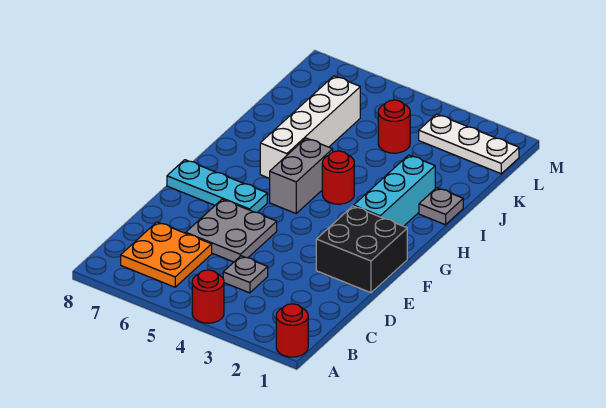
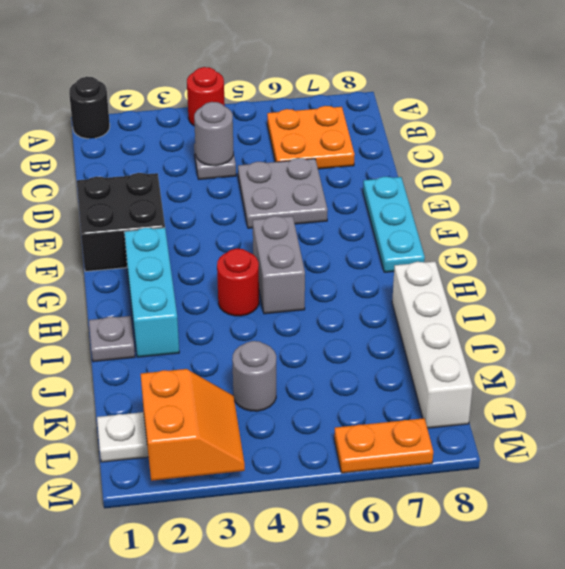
red round brick A1 level 1 -> black round brick A1 level 1
none -> grey round brick C4 level 2
cyan plate F6:F8 level 1 -> cyan plate E8:G8 level 1
white brick H6:K6 level 1 -> white brick I8:L8 level 1
red round brick K4 level 1 -> grey round brick K4 level 1
none -> orange slope L2:M3 level 2 top 2
none -> orange plate M6:M7 level 1

